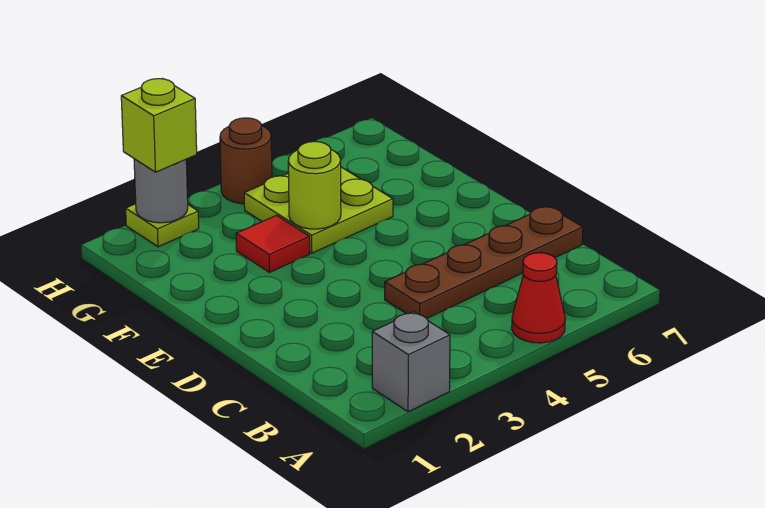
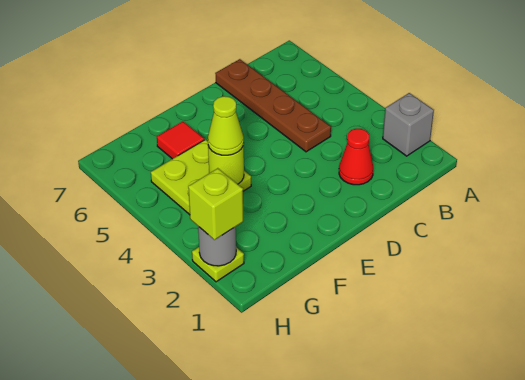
red cone A5 level 1 -> red cone C2 level 1
red tile F3 level 1 -> red tile F6 level 1
none -> lime cone F4 level 3
brown round brick H4 level 1 -> none

